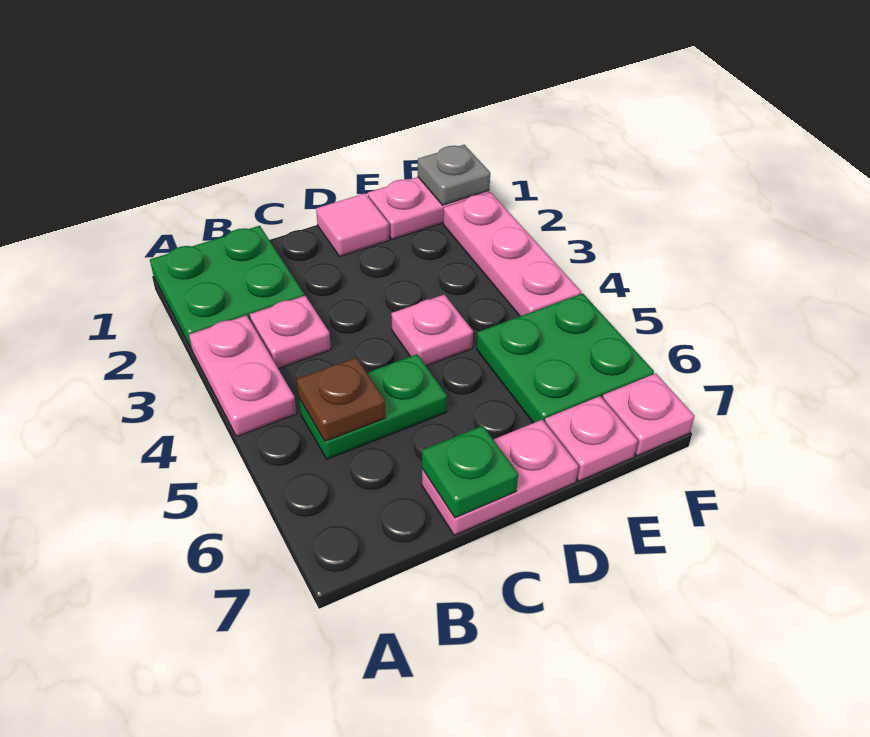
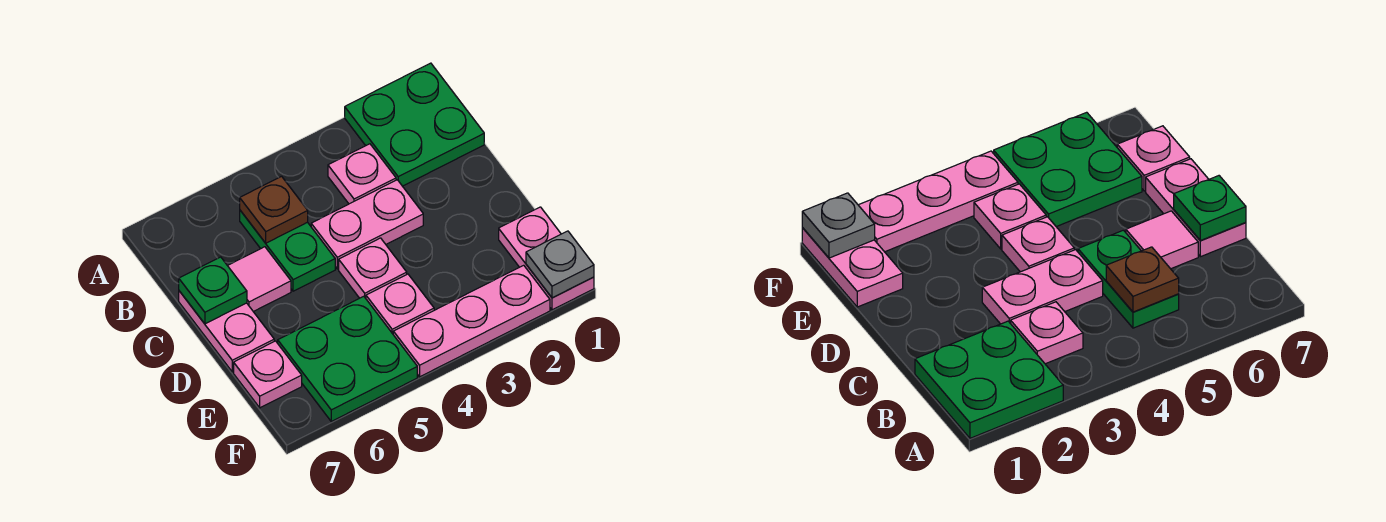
pink plate A3:A4 level 1 -> pink plate C3:C4 level 1
pink tile D1 level 1 -> pink tile C6 level 1
pink plate F7 level 1 -> pink plate E4 level 1

